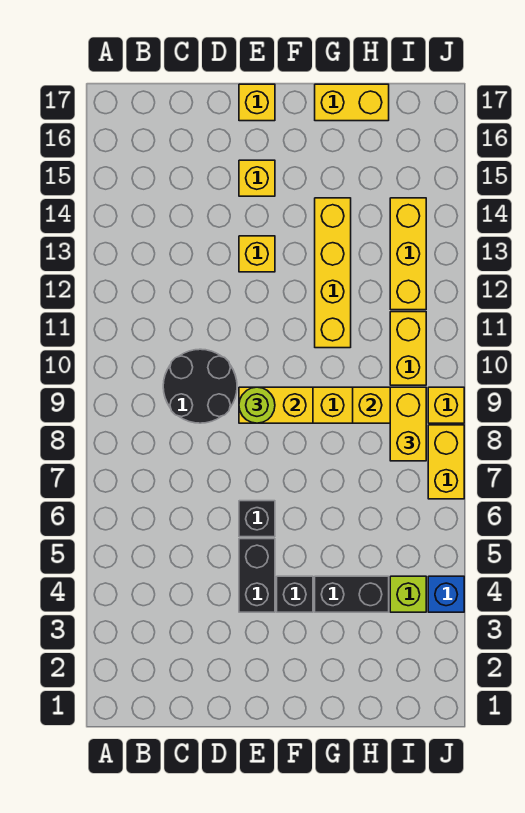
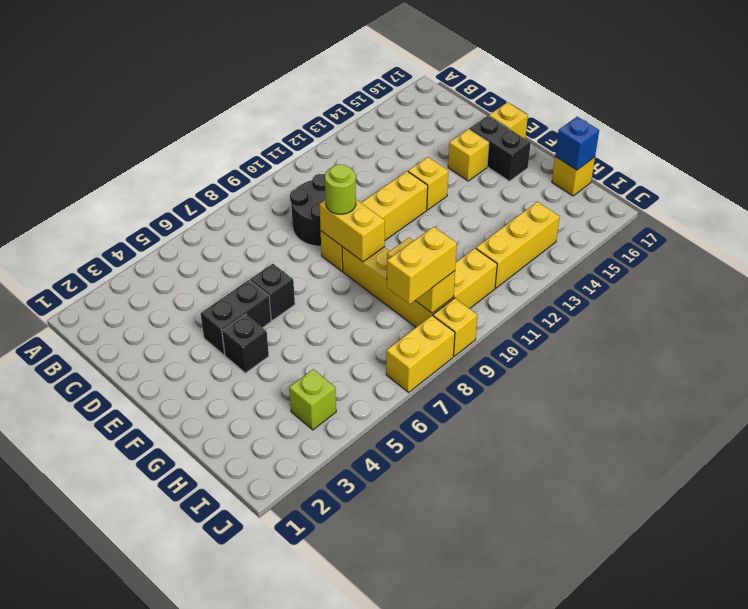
black brick G4:H4 level 1 -> black brick E16:F16 level 1
yellow brick G11:G14 level 1 -> yellow brick E9:E12 level 1
yellow brick G17:H17 level 1 -> yellow brick H17 level 1
blue brick J4 level 1 -> blue brick H17 level 2

